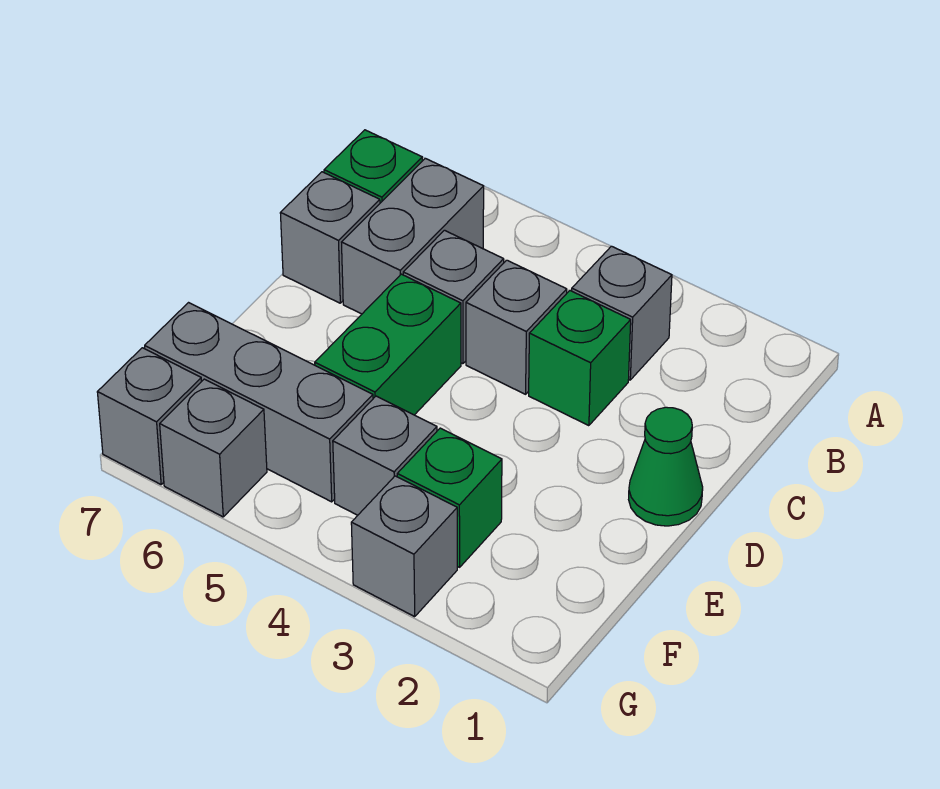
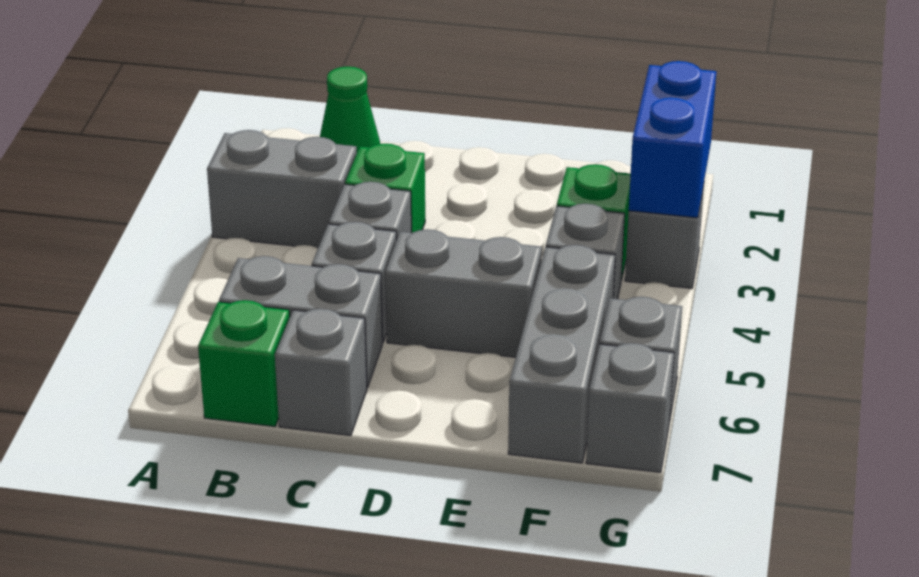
grey brick B3 level 1 -> grey brick A3:B3 level 1
green cone D1 level 1 -> green cone B1 level 1
green brick D5:E5 level 1 -> grey brick D5:E5 level 1
none -> blue brick G2:G3 level 2

